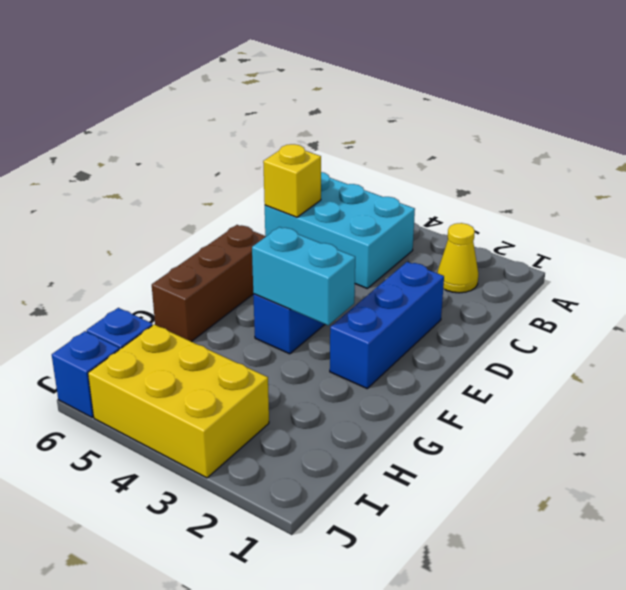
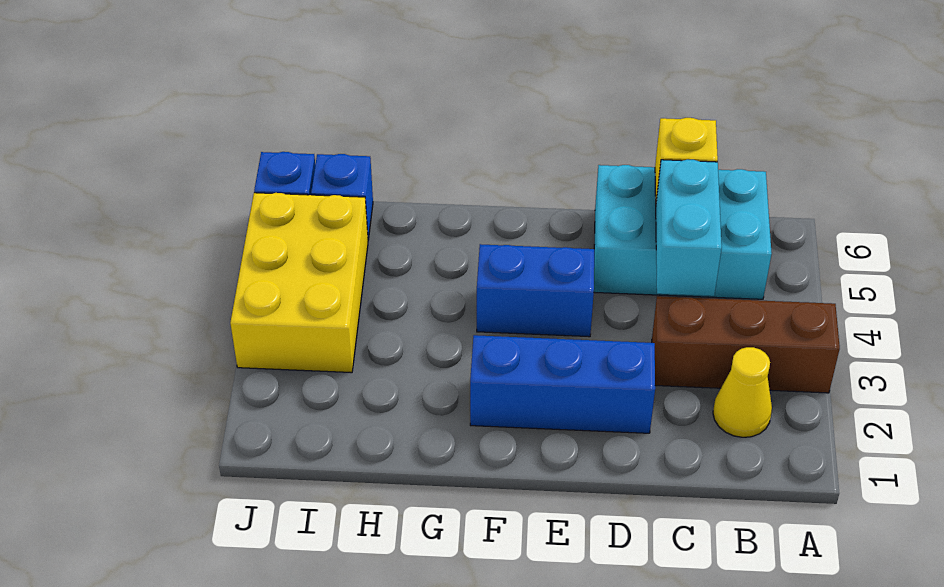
cyan brick B4:C6 level 1 -> cyan brick B5:D6 level 1
brown brick E6:G6 level 1 -> brown brick A3:C3 level 1
cyan brick F3:F4 level 2 -> cyan brick C4:C5 level 2

